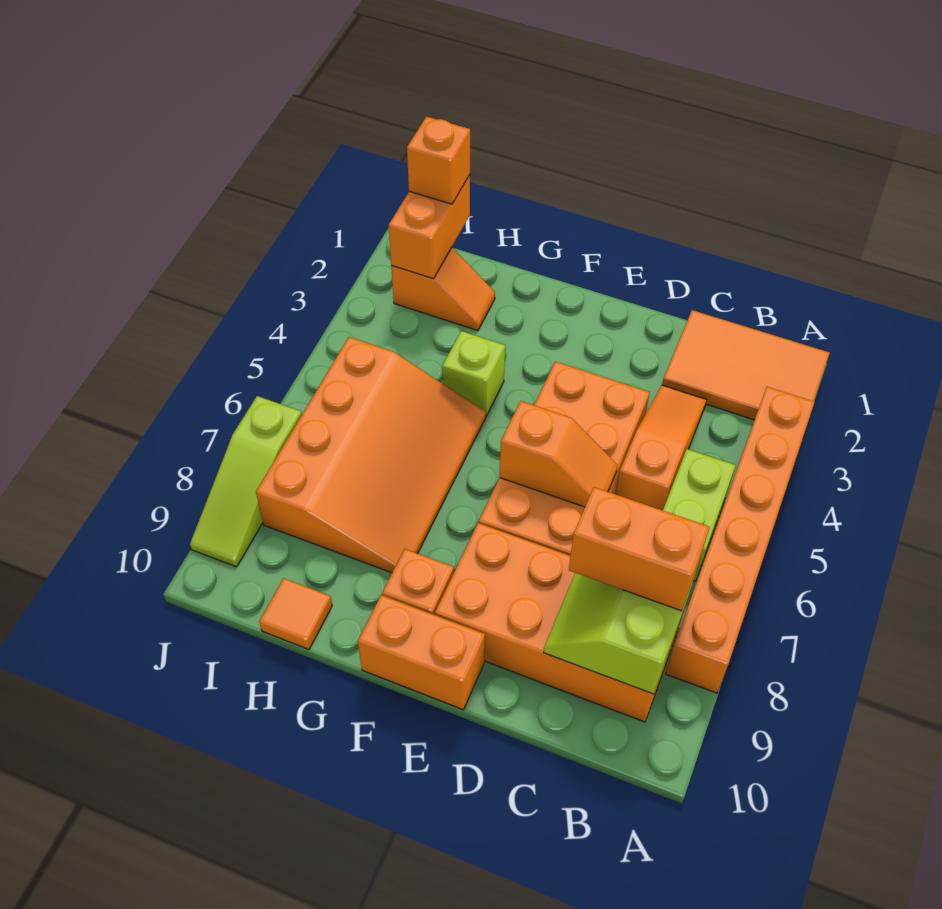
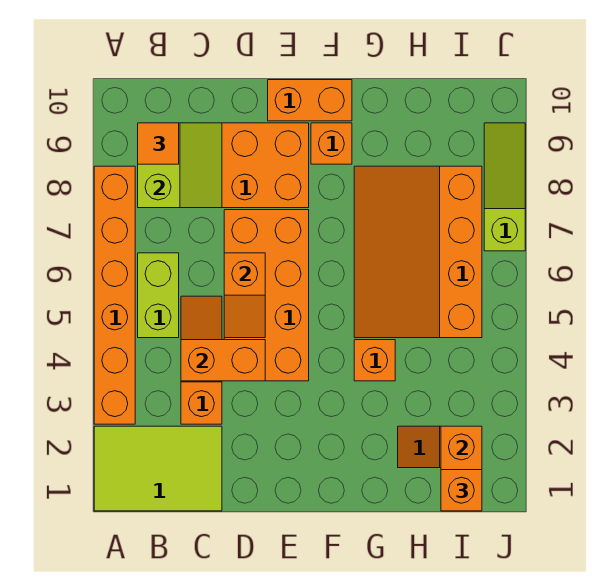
orange tile A1:C2 level 1 -> lime tile A1:C2 level 1
orange brick B8:C8 level 3 -> orange brick C4:D4 level 2
orange slope C3:C5 level 1 top 5 -> orange slope C3:C5 level 1 top 3
orange slope D6:E6 level 2 top E -> orange slope D5:D6 level 2 top 6
lime brick G4 level 1 -> orange brick G4 level 1
orange tile H10 level 1 -> orange tile B9 level 3

